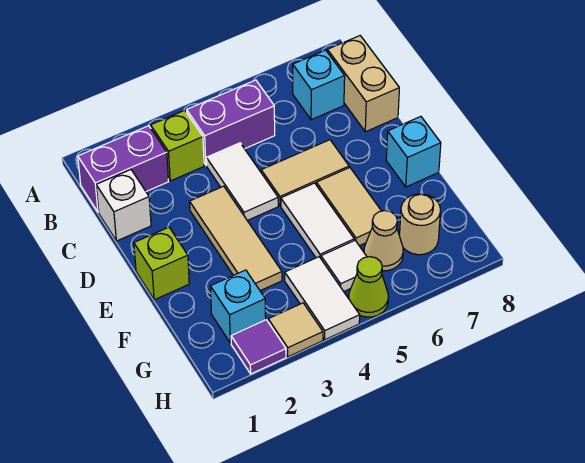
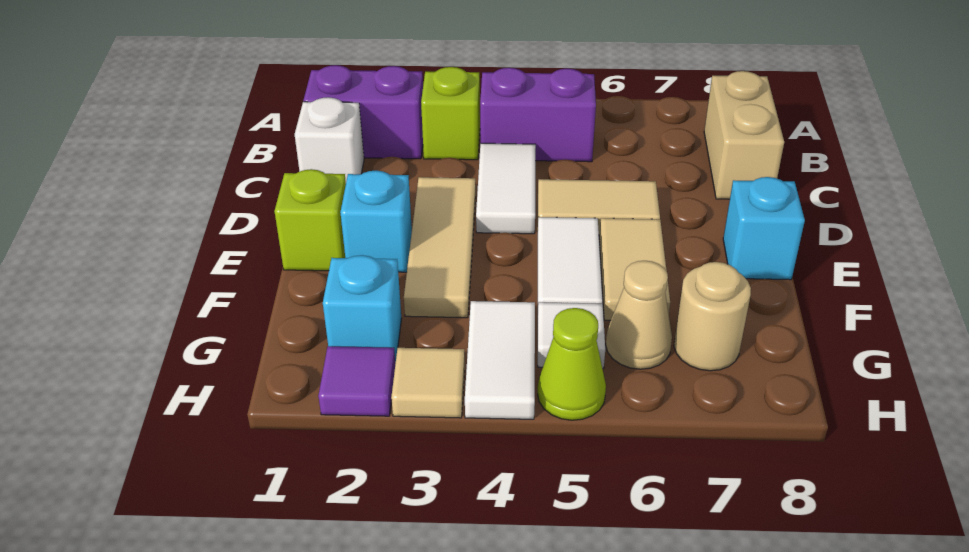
cyan brick B7 level 1 -> cyan brick E2 level 1

